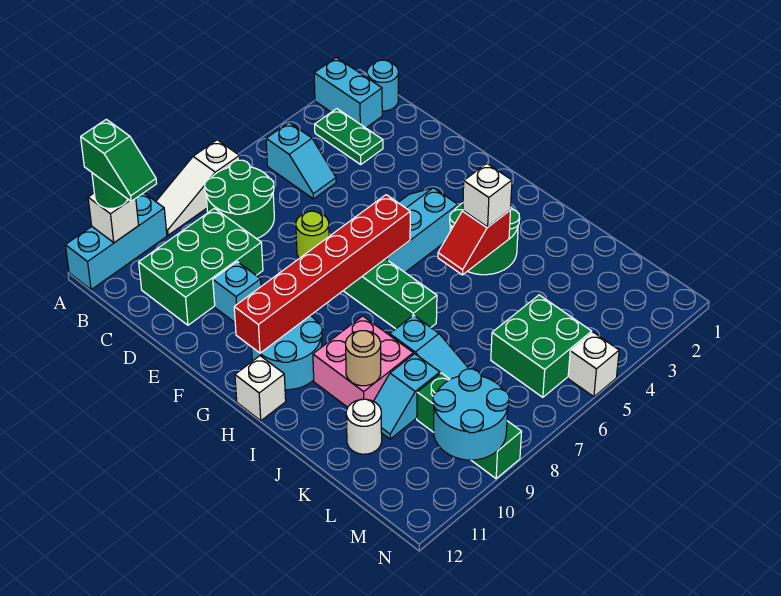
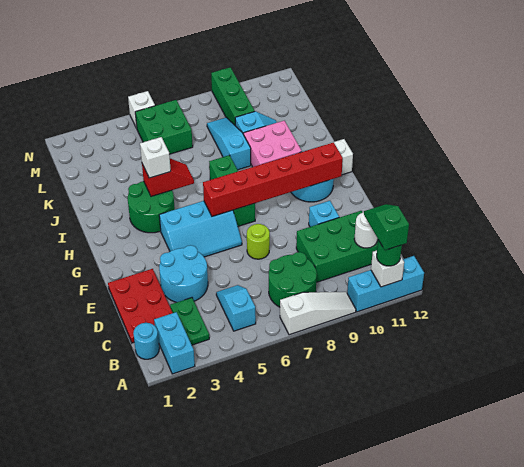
none -> red plate C1:E2 level 1
tan round brick J10 level 2 -> none
white round brick K11 level 1 -> white round brick C11 level 2
cyan round brick M9:N10 level 2 -> cyan round brick D3:E4 level 1

